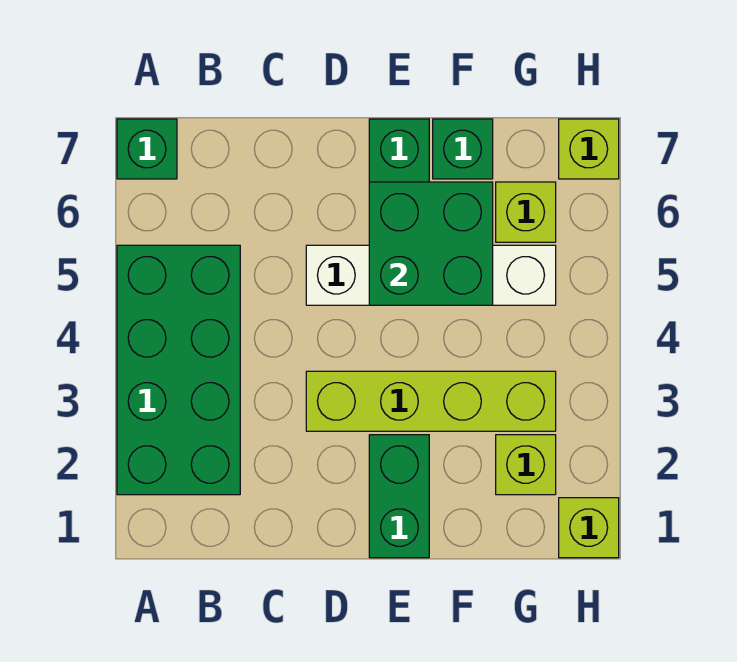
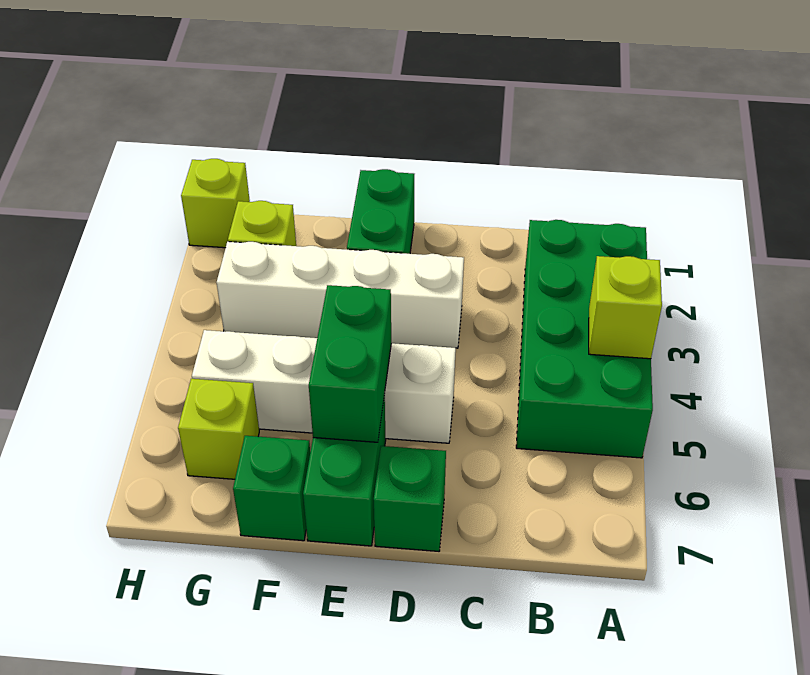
green brick A7 level 1 -> green brick D7 level 1
lime brick D3:G3 level 1 -> white brick D3:G3 level 1
green brick E5:F6 level 2 -> green brick E5:E6 level 2
lime brick H7 level 1 -> lime brick A4 level 2

